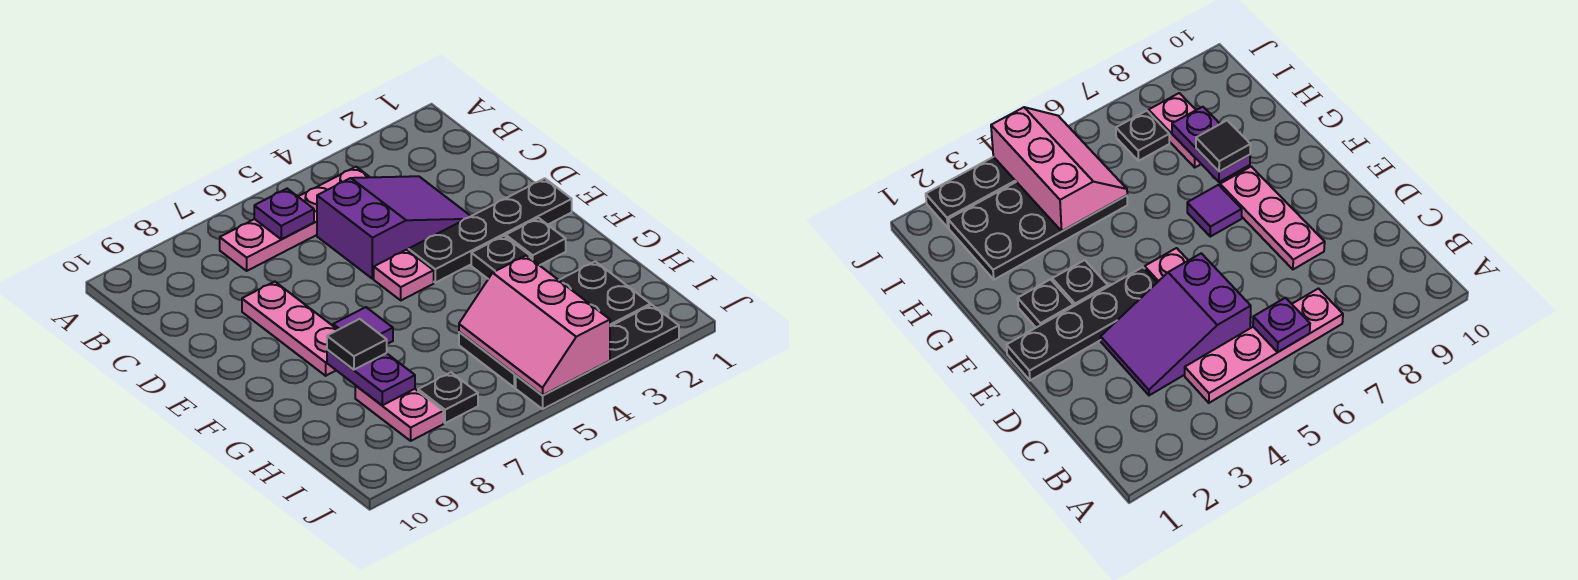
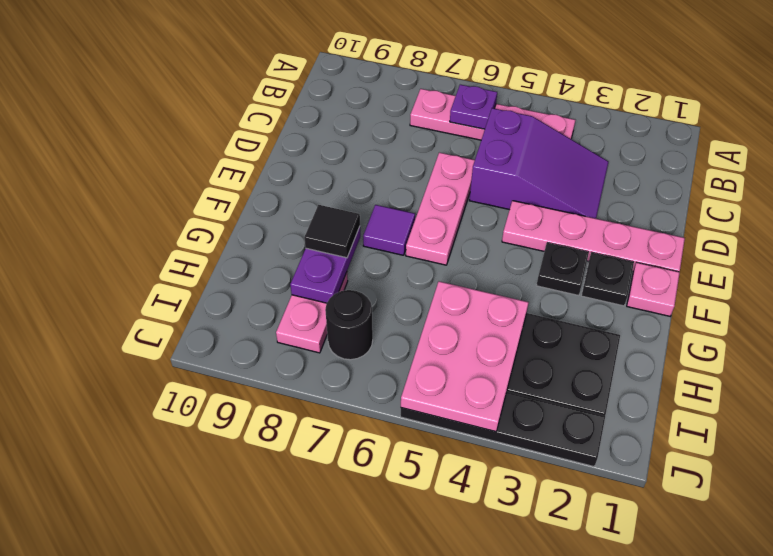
pink plate D8:F8 level 1 -> pink plate D6:F6 level 1
black plate E1:E4 level 1 -> pink plate E1:E4 level 1
pink plate E5 level 1 -> pink plate F1 level 1
pink slope H4:J5 level 2 top 4 -> pink plate H4:J5 level 2
black plate I7 level 1 -> black round brick I7 level 1

